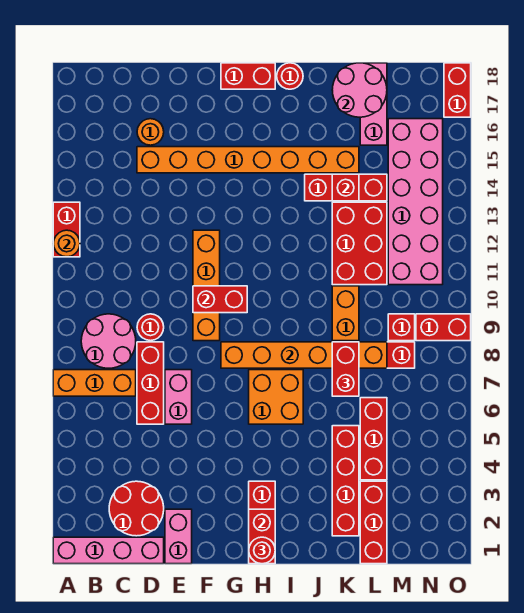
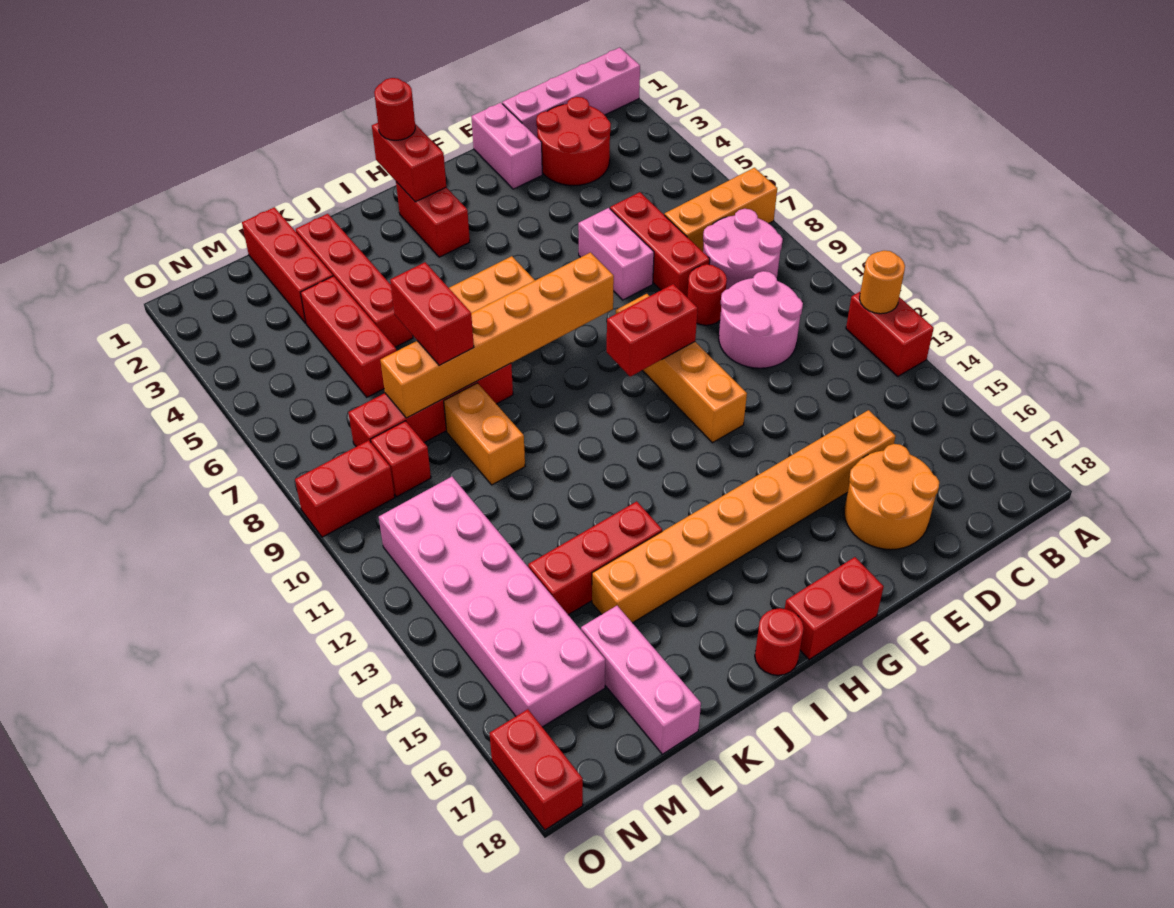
orange round brick D16 level 1 -> orange round brick D16:E17 level 1
red brick K11:L13 level 1 -> none
red brick K14 level 2 -> none
pink round brick K17:L18 level 2 -> pink round brick C10:D11 level 1

